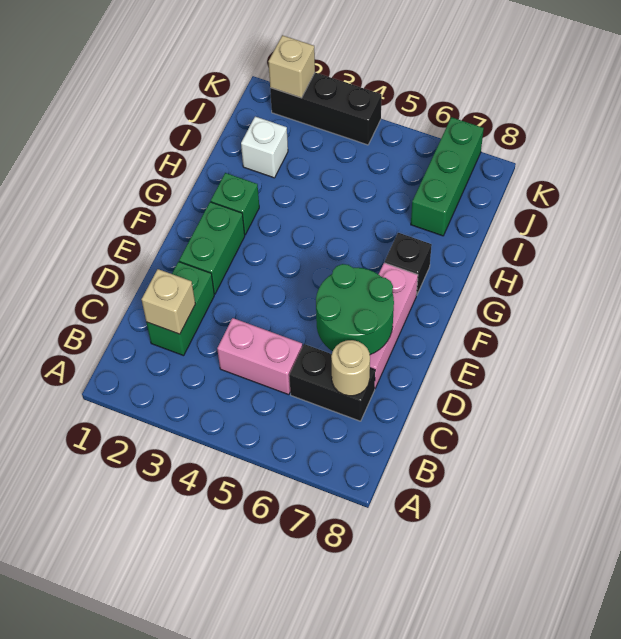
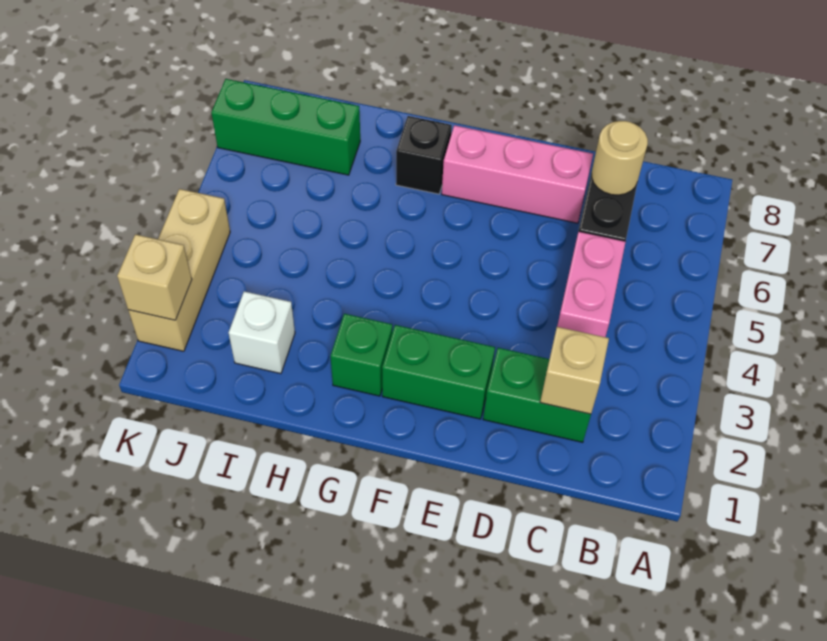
green round brick D6:E7 level 2 -> none
black brick K2:K4 level 1 -> tan brick K2:K4 level 1

